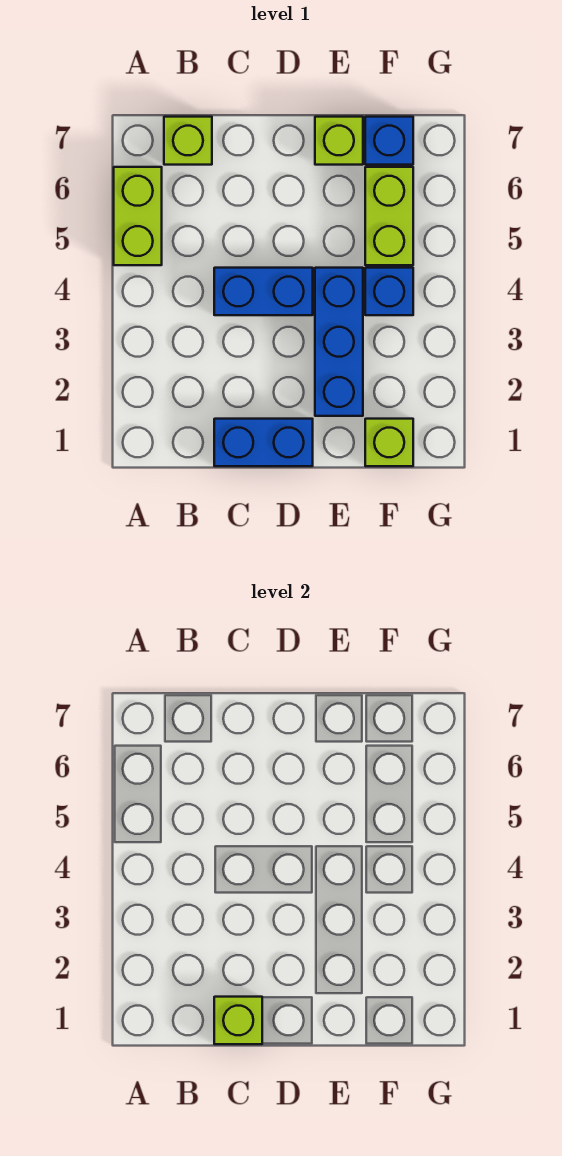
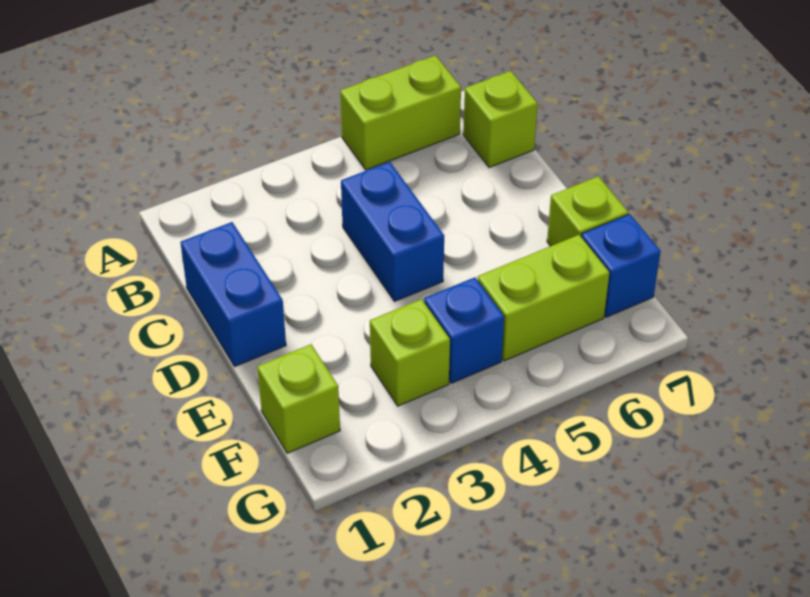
lime brick C1 level 2 -> lime brick F3 level 1
blue brick E2:E4 level 1 -> none

